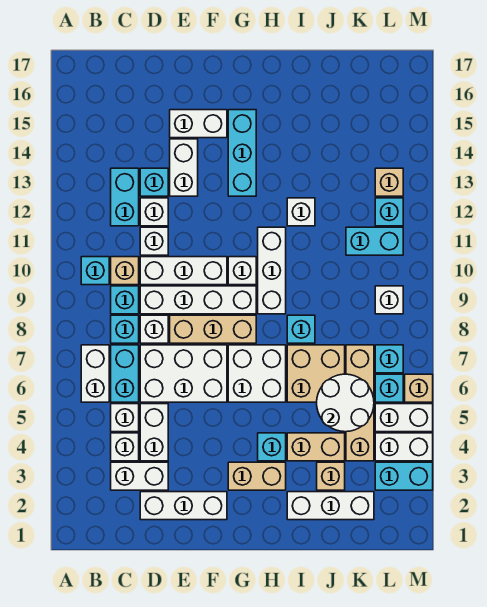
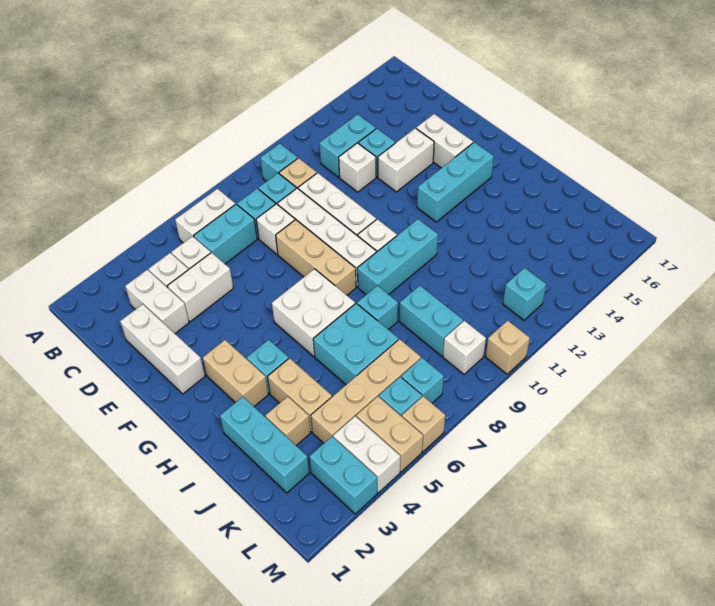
white brick D6:F7 level 1 -> none
white brick D11 level 1 -> none
white brick H9:H11 level 1 -> cyan brick H9:H11 level 1
white brick I2:K2 level 1 -> cyan brick I2:K2 level 1
tan brick I6:J7 level 1 -> cyan brick I6:J7 level 1
white brick I12 level 1 -> none
white round brick J5:K6 level 2 -> none
cyan brick K11:L11 level 1 -> cyan brick J9:K9 level 1
white brick L5:M5 level 1 -> tan brick L5:M5 level 1
tan brick L13 level 1 -> tan brick M10 level 1

